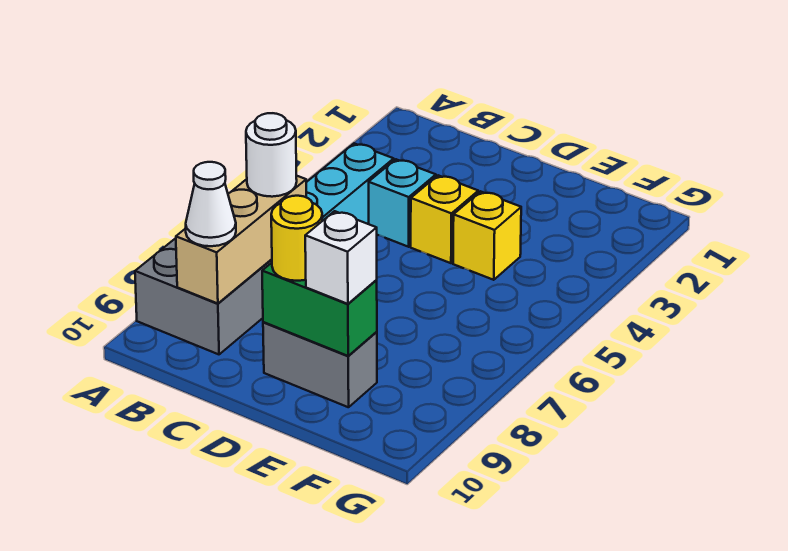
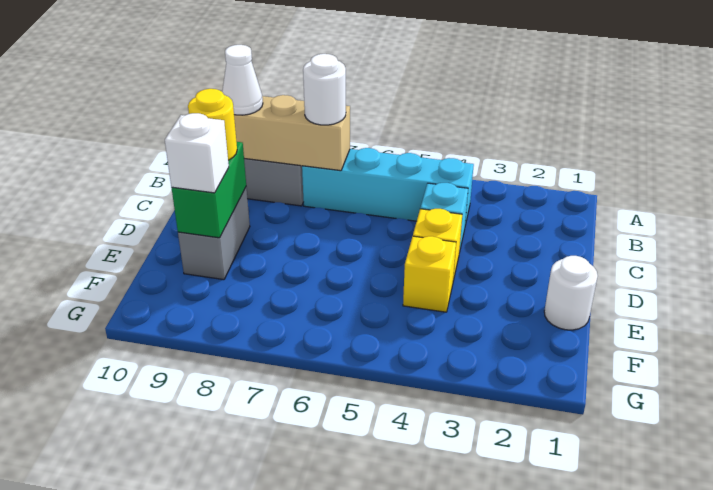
none -> white round brick E1 level 1

